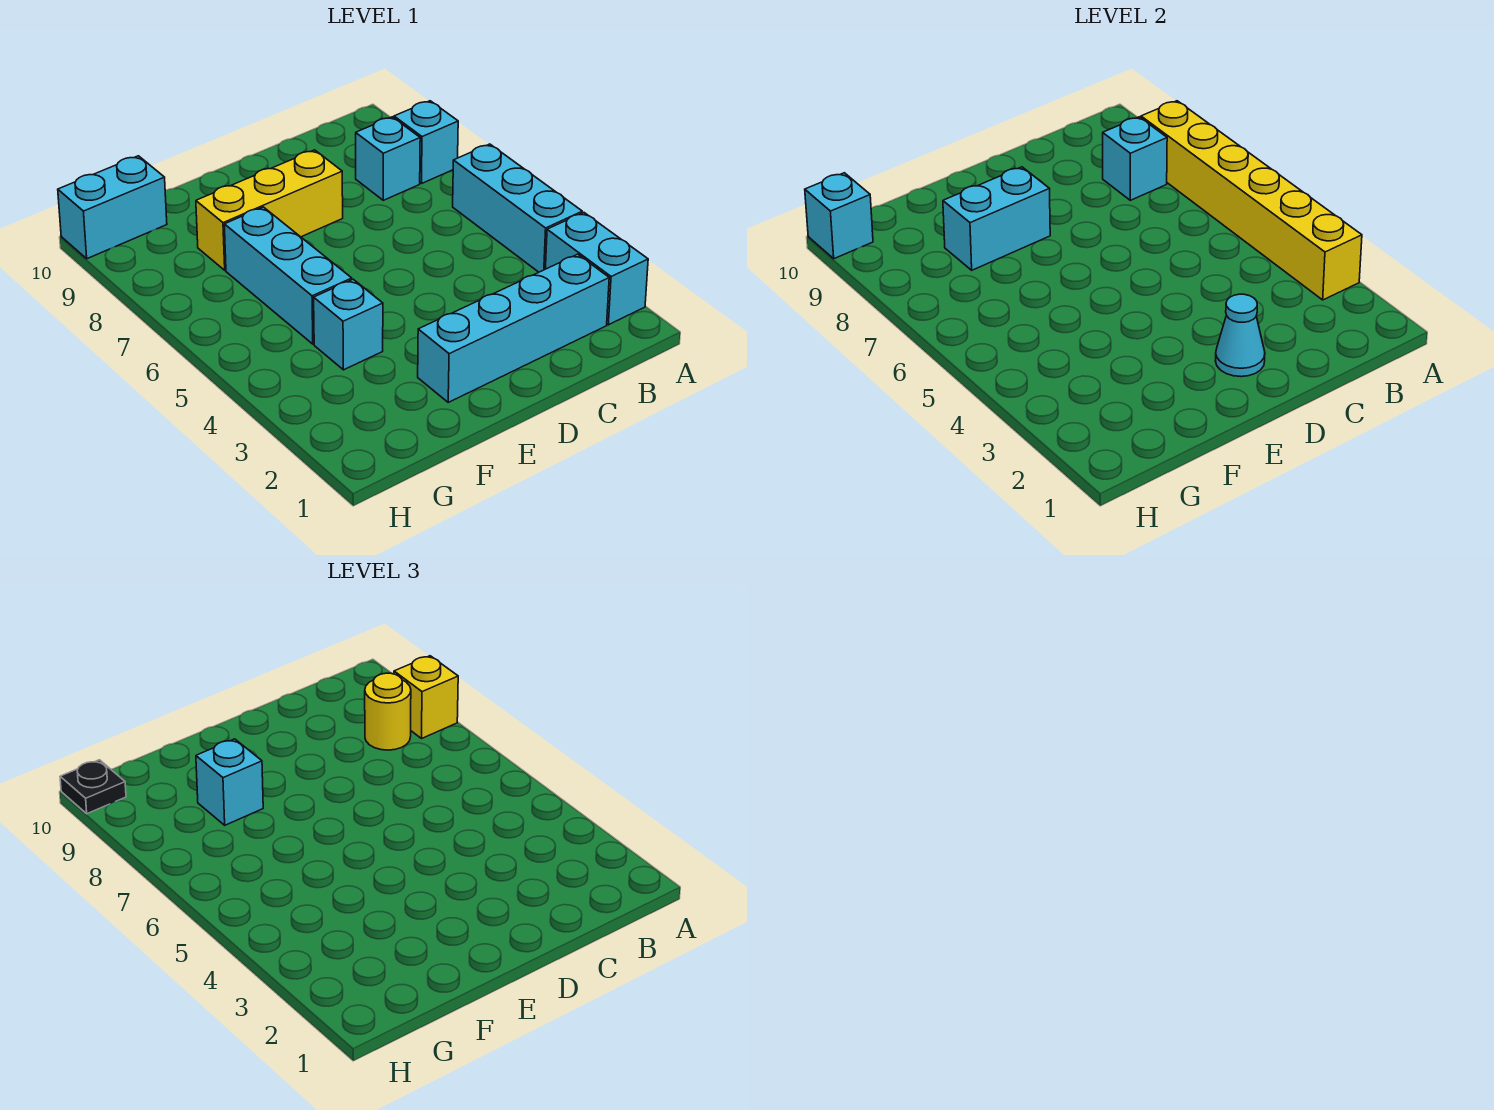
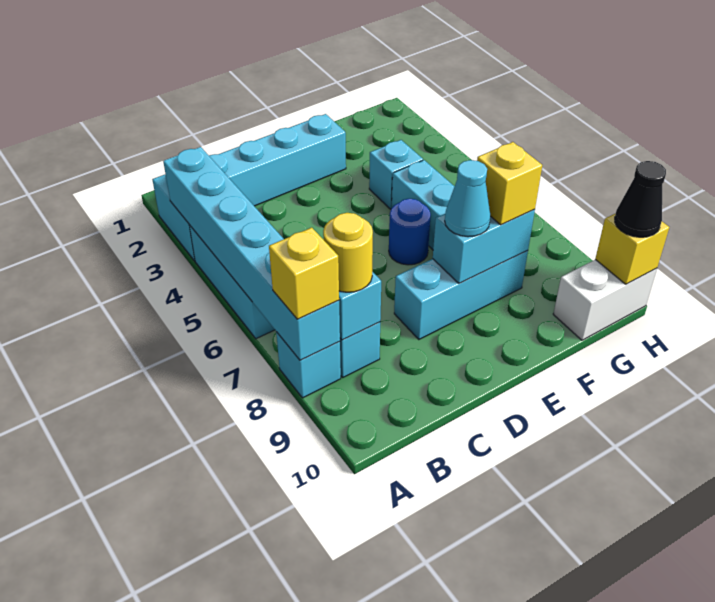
yellow brick A3:A8 level 2 -> cyan brick A3:A8 level 2
cyan cone D2 level 2 -> cyan cone E8 level 3
yellow brick D8:F8 level 1 -> cyan brick D8:F8 level 1
none -> blue round brick E6 level 1
cyan brick F8 level 3 -> yellow brick F8 level 3
cyan brick G10:H10 level 1 -> white brick G10:H10 level 1
cyan brick H10 level 2 -> yellow brick H10 level 2
black plate H10 level 3 -> black cone H10 level 3

